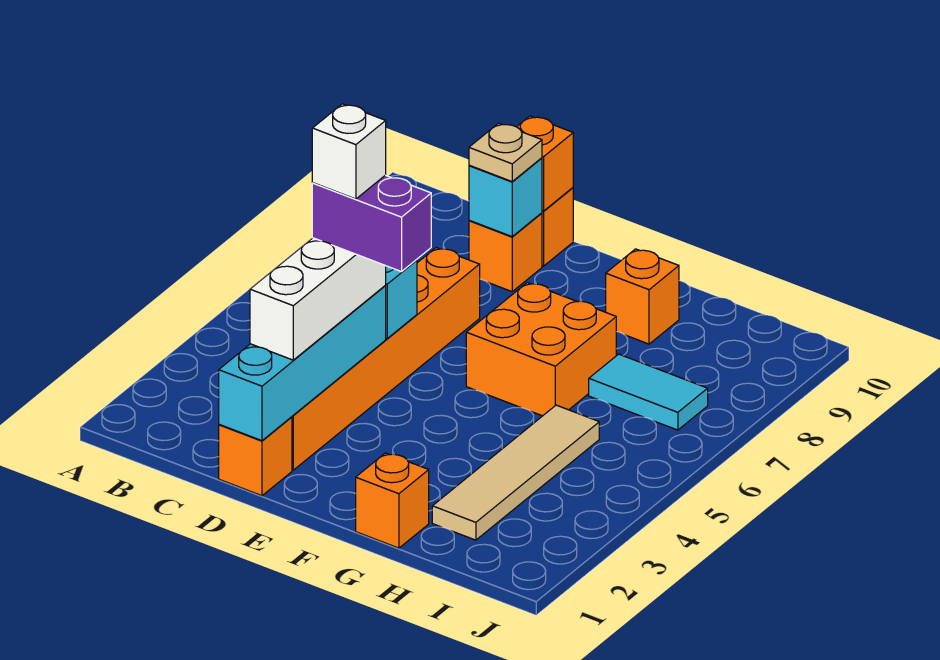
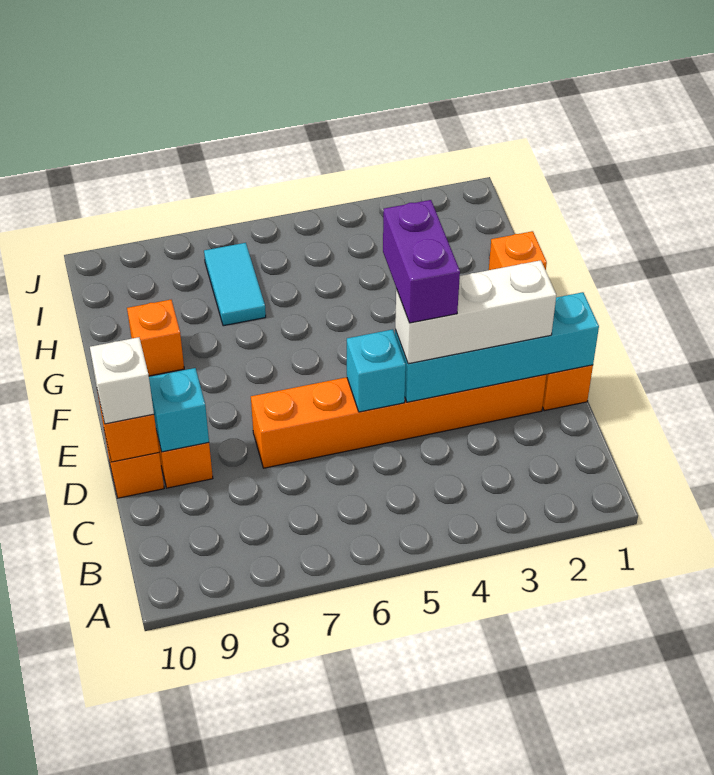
white brick D4 level 5 -> white brick D10 level 3
tan plate D9 level 3 -> none
orange brick F6:G7 level 1 -> none
tan tile H2:H5 level 1 -> none

